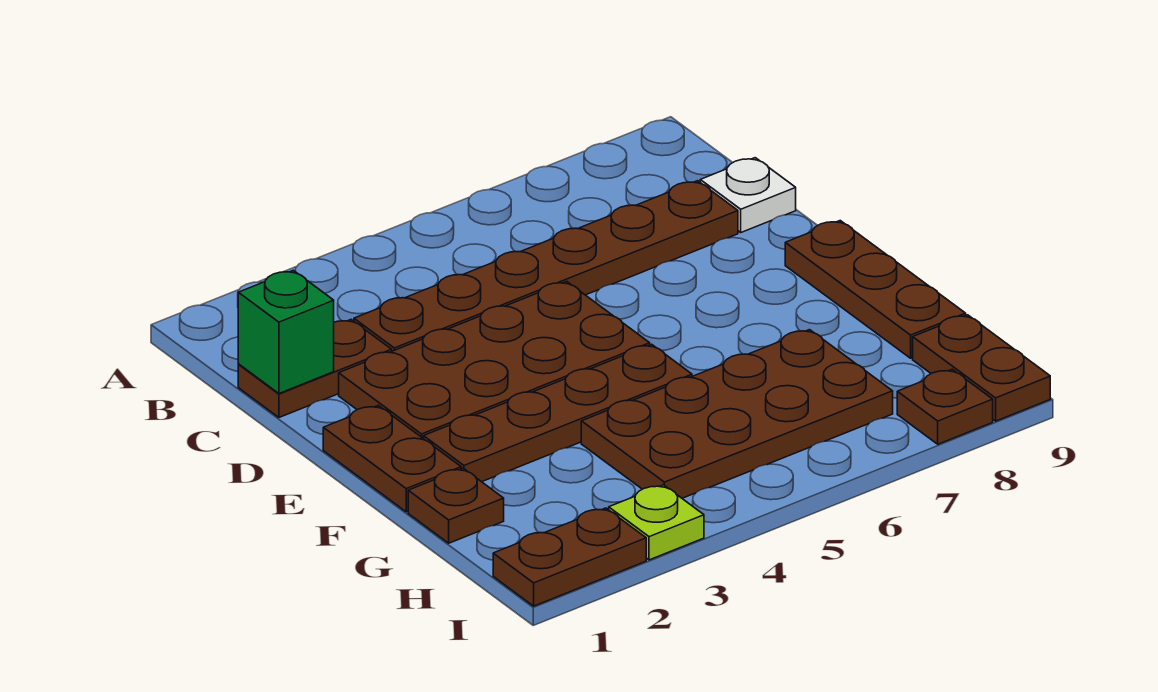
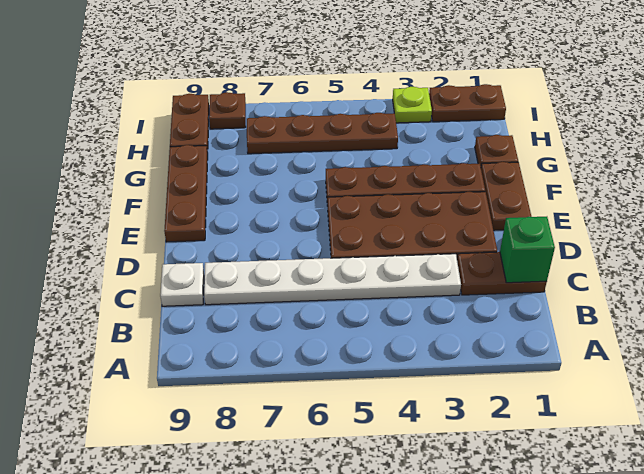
brown plate C3:C8 level 1 -> white plate C3:C8 level 1
brown plate G4:H7 level 1 -> brown plate H4:H7 level 1

